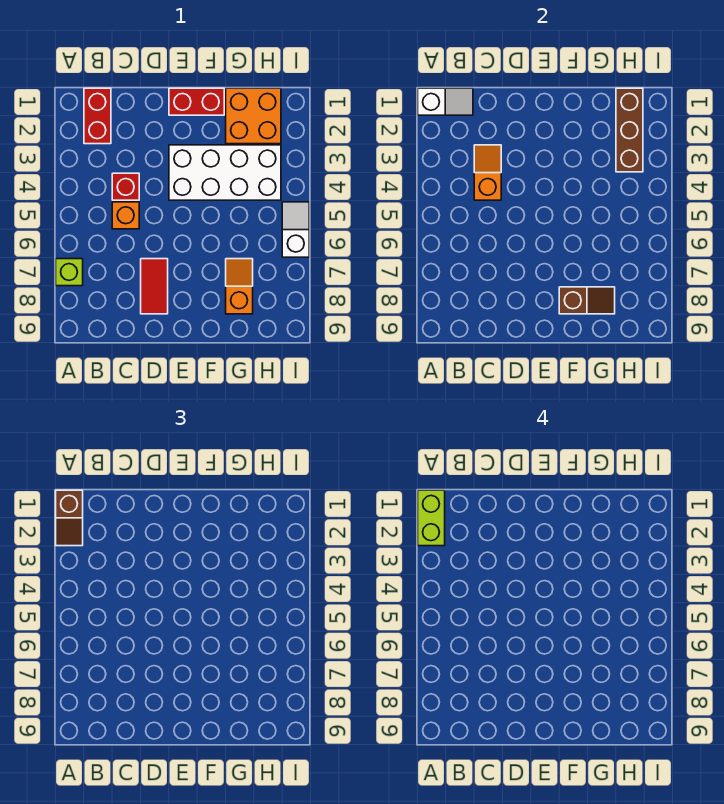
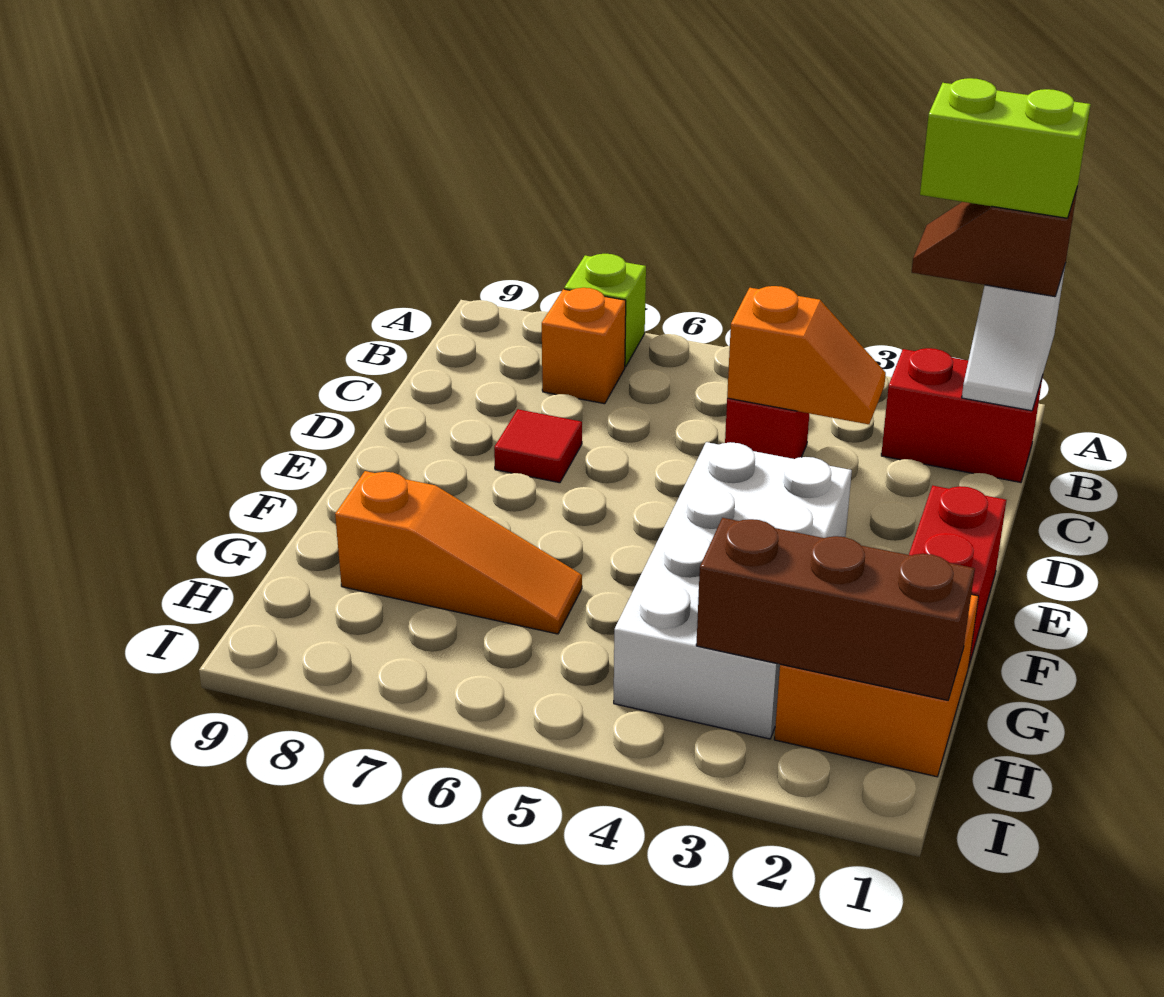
orange brick C5 level 1 -> orange brick B7 level 1
red tile D7:D8 level 1 -> red tile D7 level 1
brown slope F8:G8 level 2 top F -> none
orange slope G7:G8 level 1 top 8 -> orange slope G6:G8 level 1 top 8
white slope I5:I6 level 1 top 6 -> none

